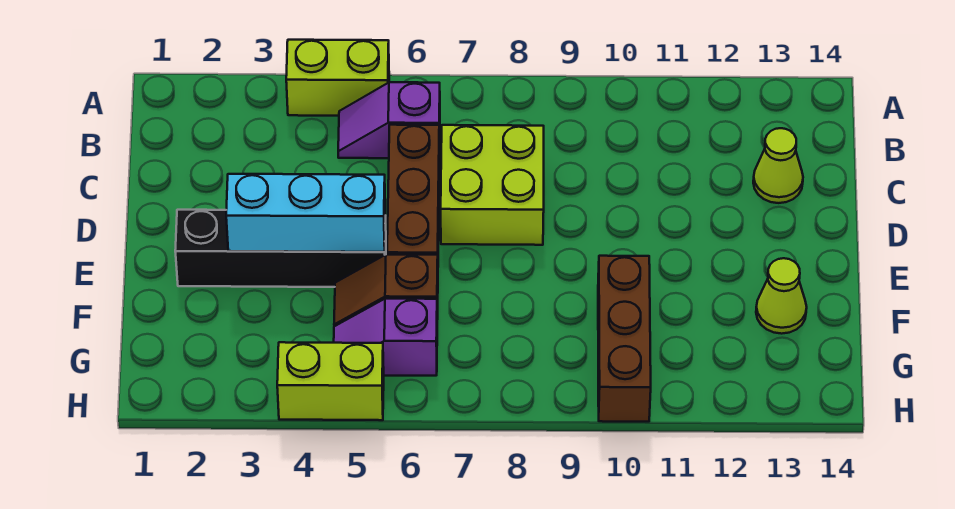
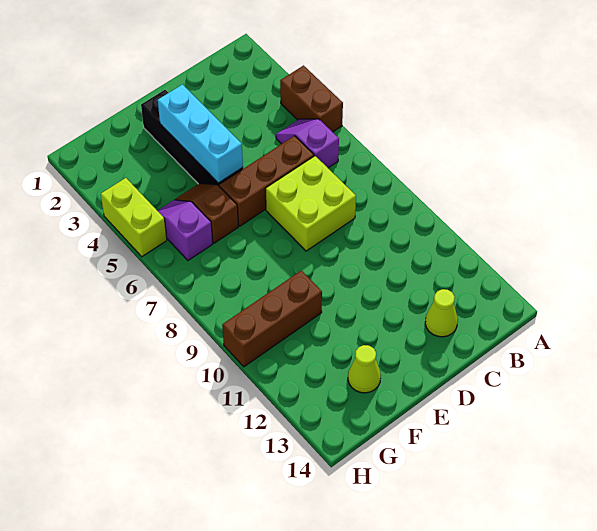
lime brick A4:A5 level 1 -> brown brick A4:A5 level 1

